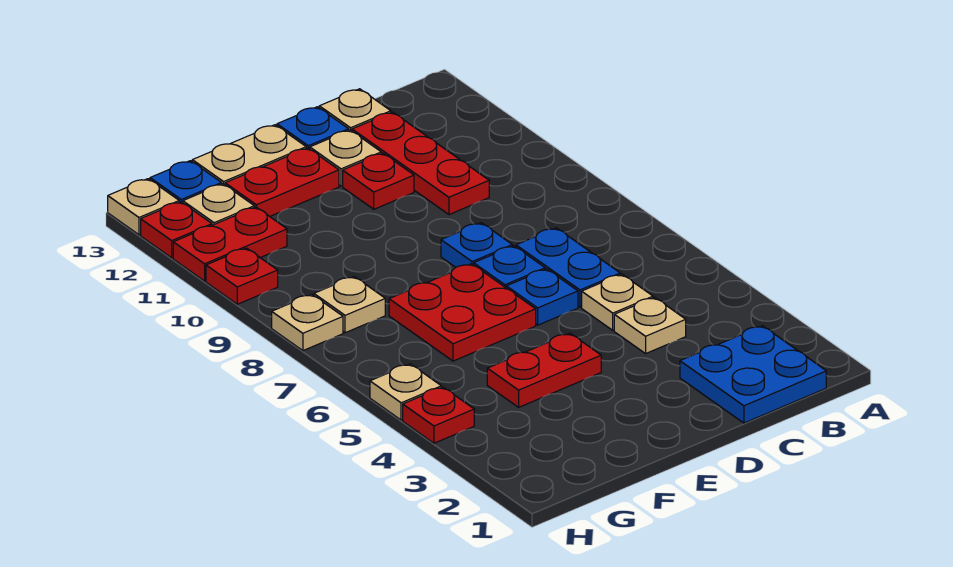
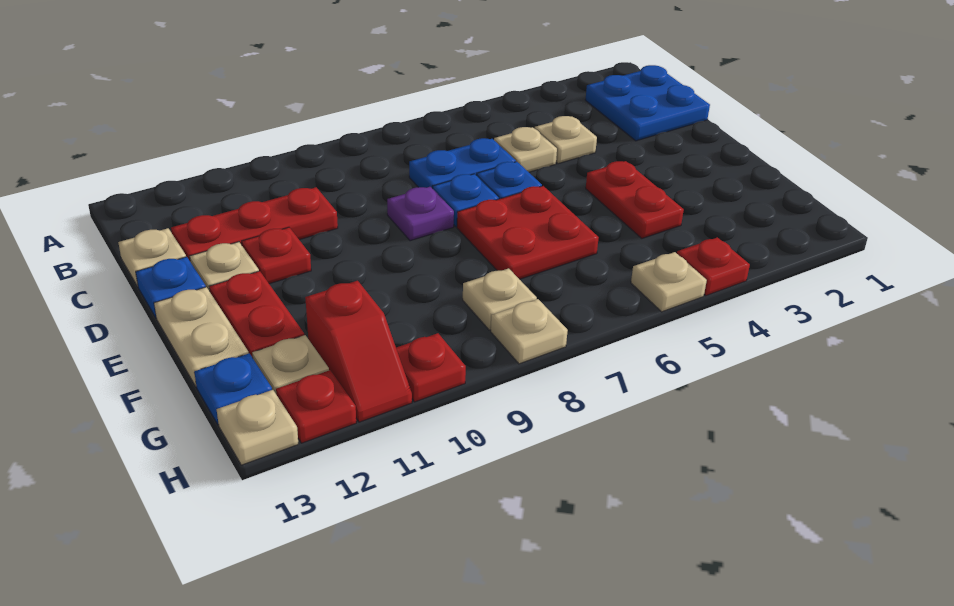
blue plate D8 level 1 -> purple plate D8 level 1
red plate G11:H11 level 1 -> red slope G11:H11 level 1 top G

